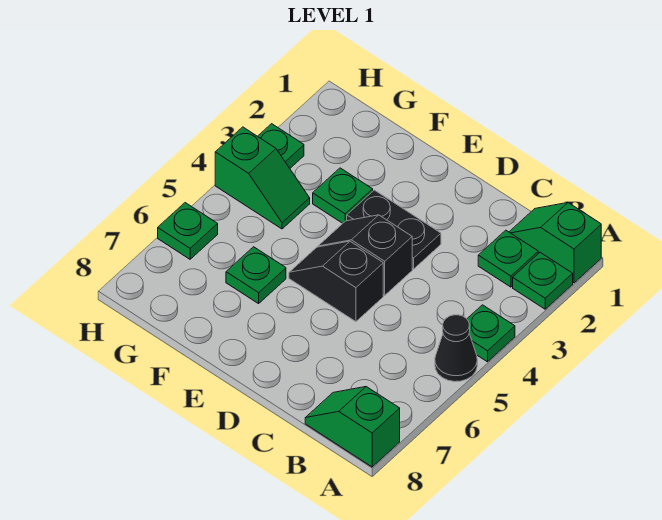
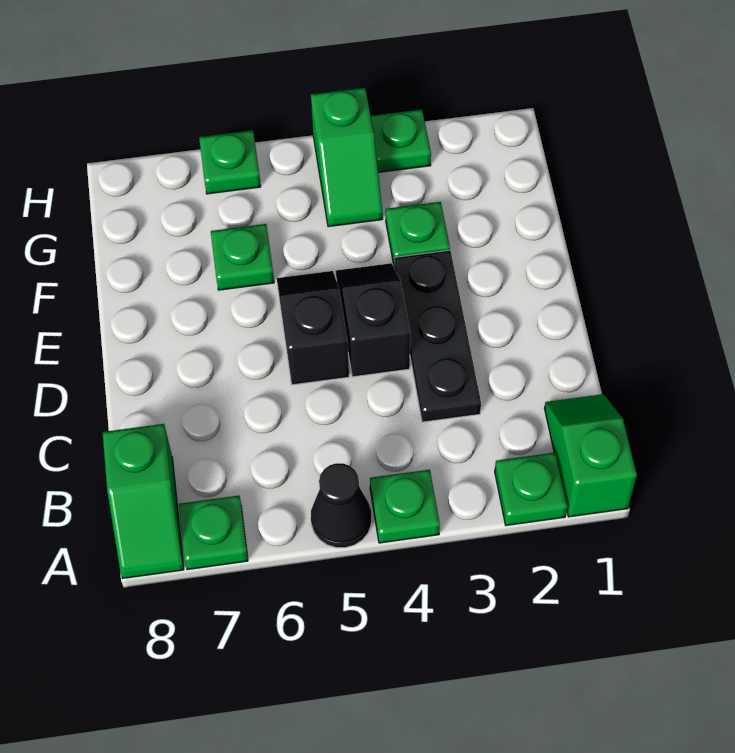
green slope A8:B8 level 1 top A -> green slope A8:B8 level 1 top B
green plate B2 level 1 -> green plate A7 level 1
black plate D3:E3 level 1 -> black plate C3:E3 level 1

